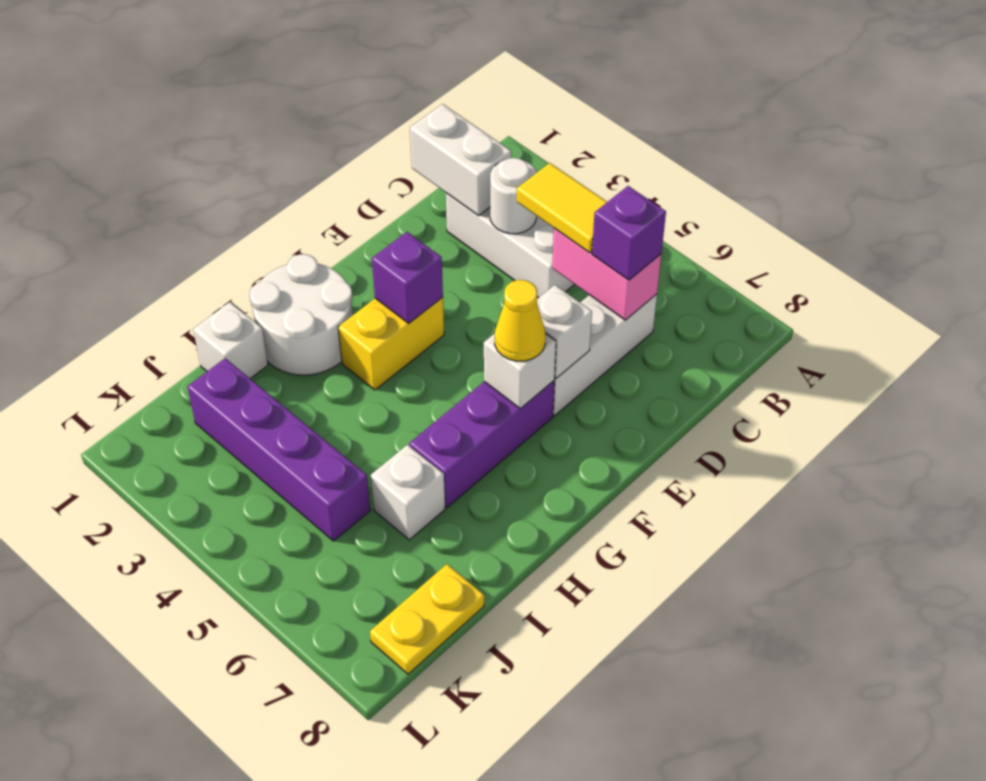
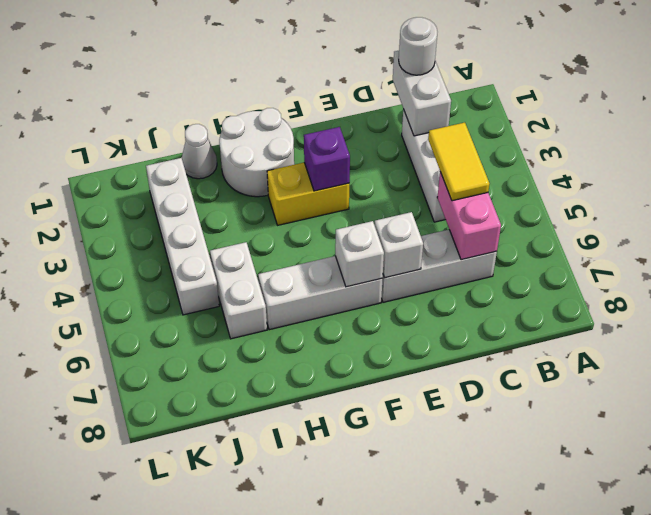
white round brick C3 level 2 -> white round brick C1 level 3
purple brick C6 level 3 -> none
purple brick F6:H6 level 1 -> white brick F6:H6 level 1
yellow cone F6 level 3 -> none
white brick I1 level 1 -> white cone I1 level 1
white brick I6 level 1 -> white brick I5:I6 level 1
purple brick J2:J5 level 1 -> white brick J2:J5 level 1
yellow plate J8:K8 level 1 -> none

